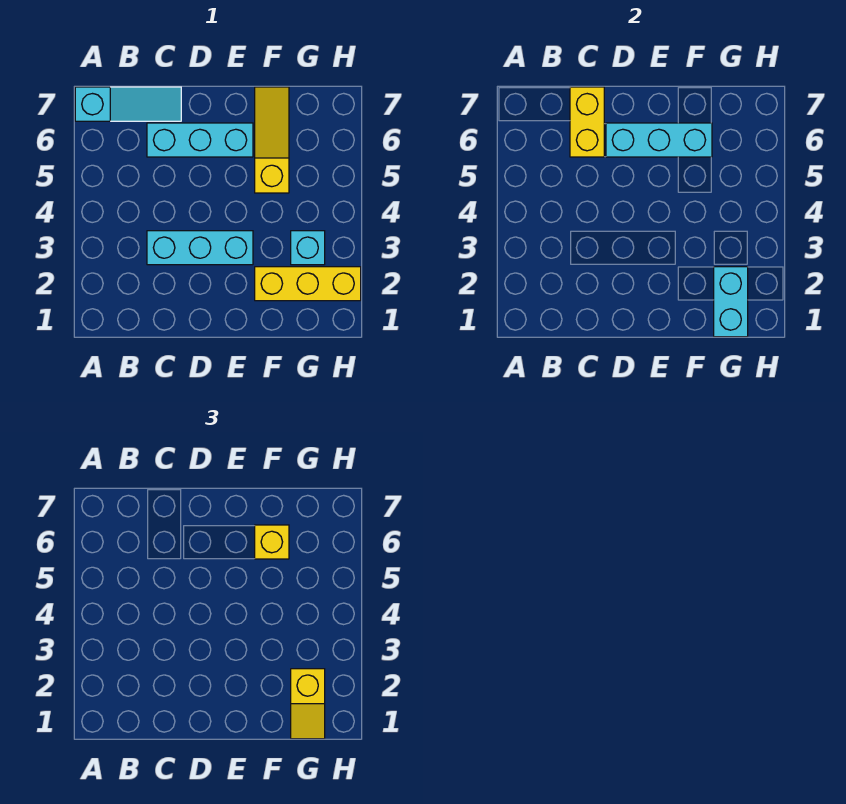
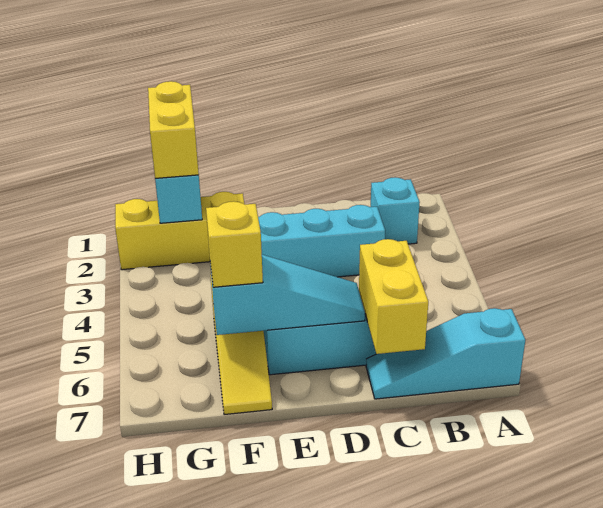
cyan brick D6:F6 level 2 -> cyan slope D6:F6 level 2 top F
yellow slope G1:G2 level 3 top 2 -> yellow brick G1:G2 level 3
cyan brick G3 level 1 -> cyan brick B2 level 1

